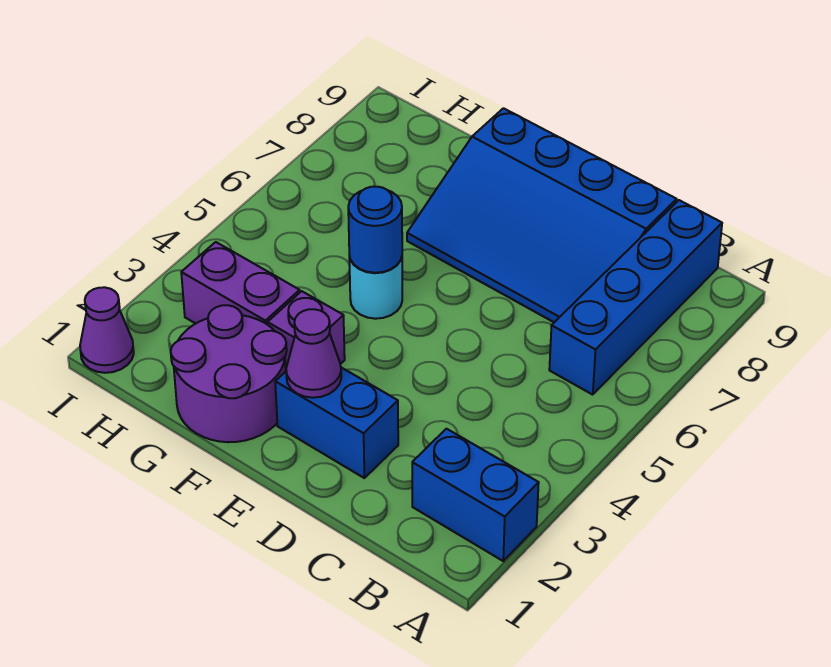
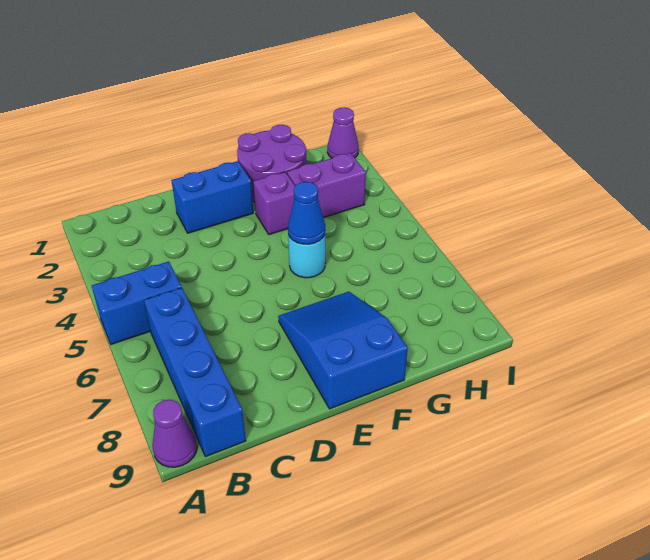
blue brick A2:B2 level 1 -> blue brick A5:B5 level 1
blue slope C7:F9 level 1 top 9 -> blue slope E7:F9 level 1 top 9
purple cone E2 level 2 -> purple cone A9 level 1
blue round brick F5 level 2 -> blue cone F5 level 2

